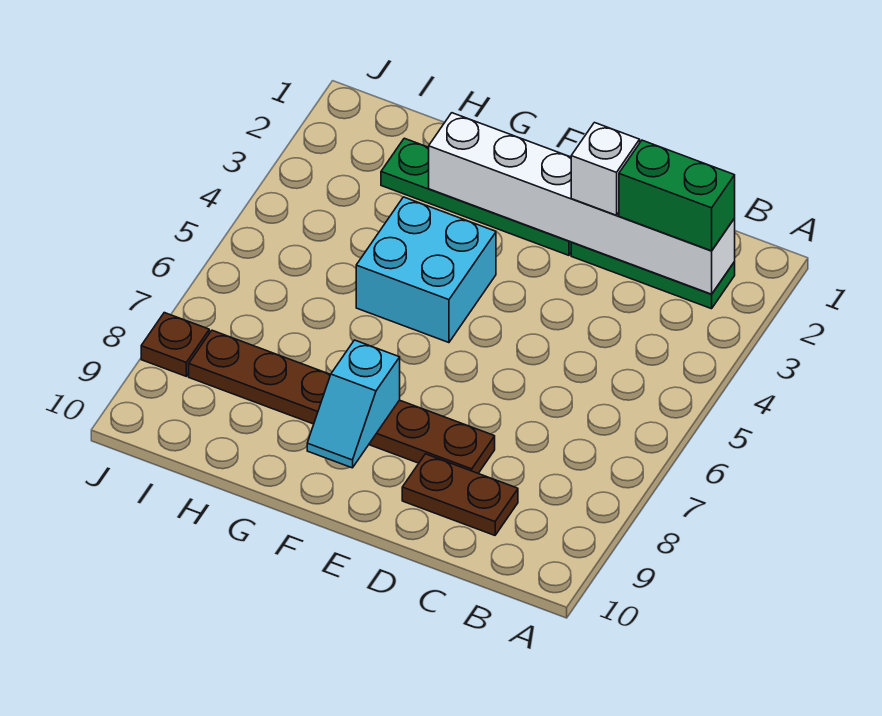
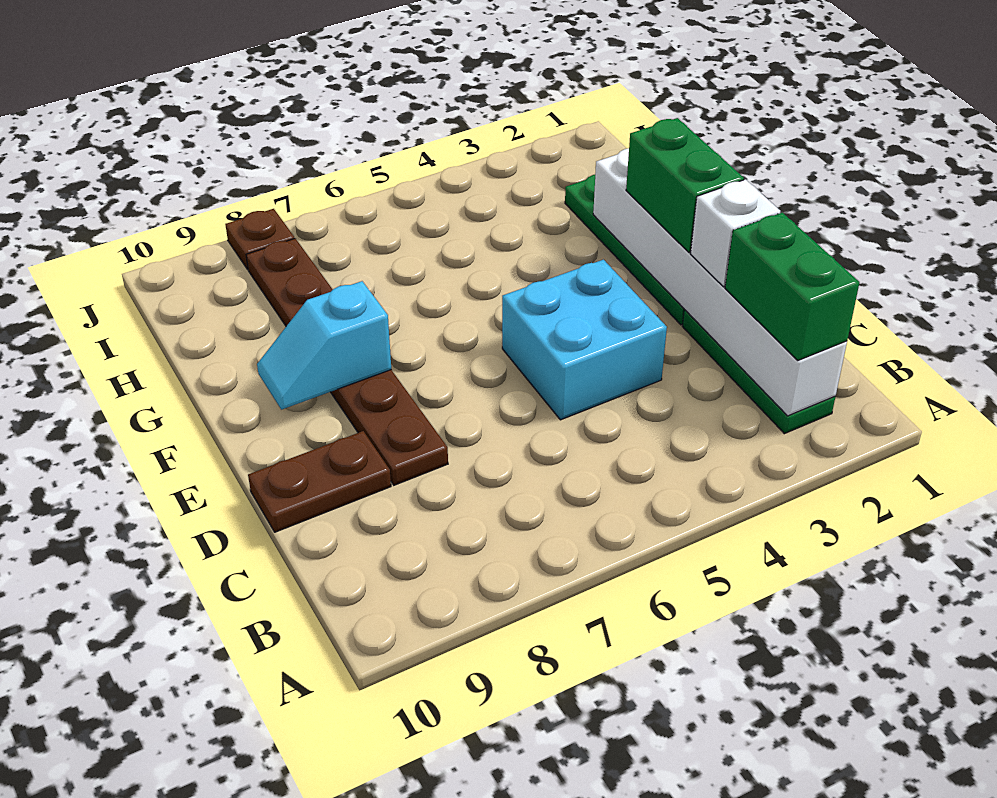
brown plate C9:D9 level 1 -> brown plate D9:D10 level 1
none -> green brick E2:F2 level 3
cyan brick F4:G5 level 1 -> cyan brick D4:E5 level 1

